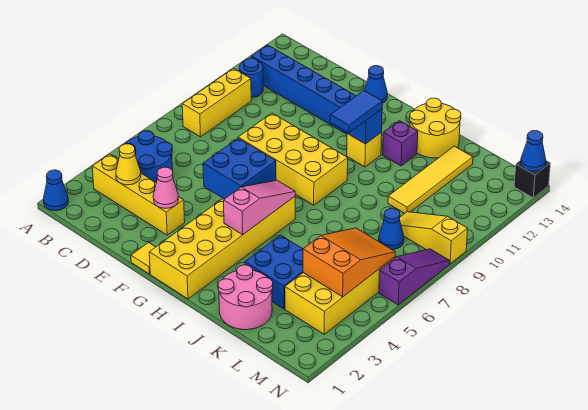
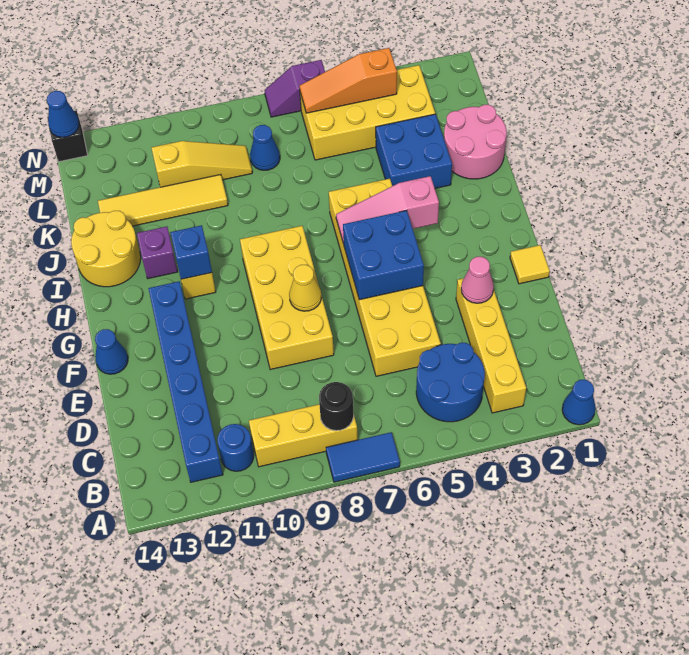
none -> black round brick B8 level 2
yellow cone C3 level 2 -> yellow cone F8 level 2
yellow brick G1:H6 level 1 -> yellow brick D5:I6 level 1
blue tile H10:H11 level 3 -> blue tile A7:A8 level 1
orange slope L4:M6 level 2 top 4 -> orange slope M4:M6 level 2 top 4
yellow slope L9:N9 level 1 top N -> yellow slope L9:L11 level 1 top 11
purple slope N6:N8 level 1 top 6 -> purple slope N6:N7 level 1 top 6

